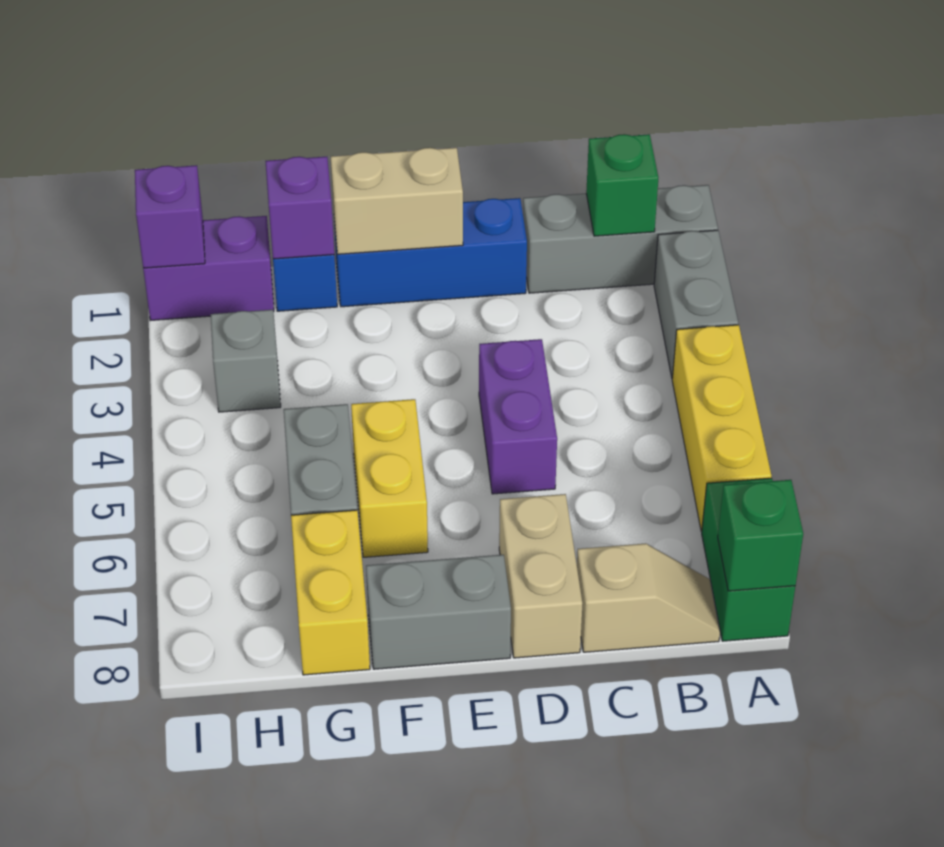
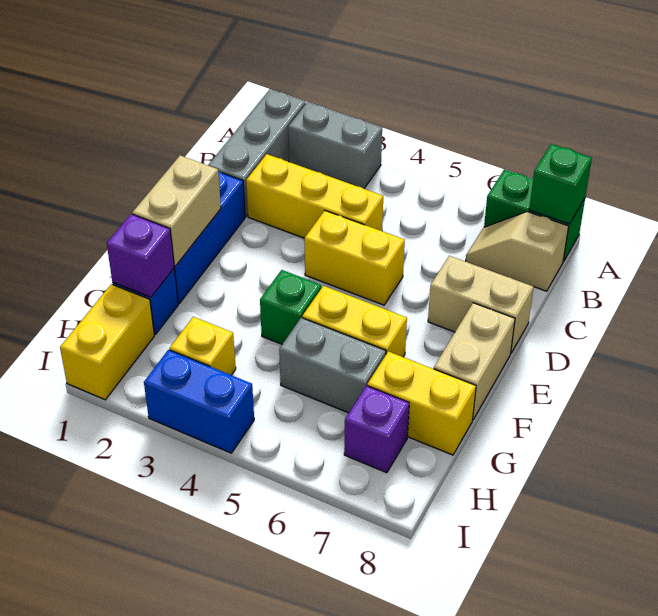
yellow brick A4:A6 level 1 -> yellow brick C2:C4 level 1
green brick B1 level 2 -> green brick F4 level 1
tan slope B8:C8 level 1 top C -> tan slope B7:B8 level 1 top 8
purple brick D4:D5 level 1 -> yellow brick D4:D5 level 1
grey brick E8:F8 level 1 -> tan brick E8:F8 level 1
purple brick H1:I1 level 1 -> yellow brick H1:I1 level 1
grey brick H3 level 1 -> yellow brick H3 level 1
purple brick I1 level 2 -> purple brick H7 level 1
none -> blue brick I3:I4 level 1

